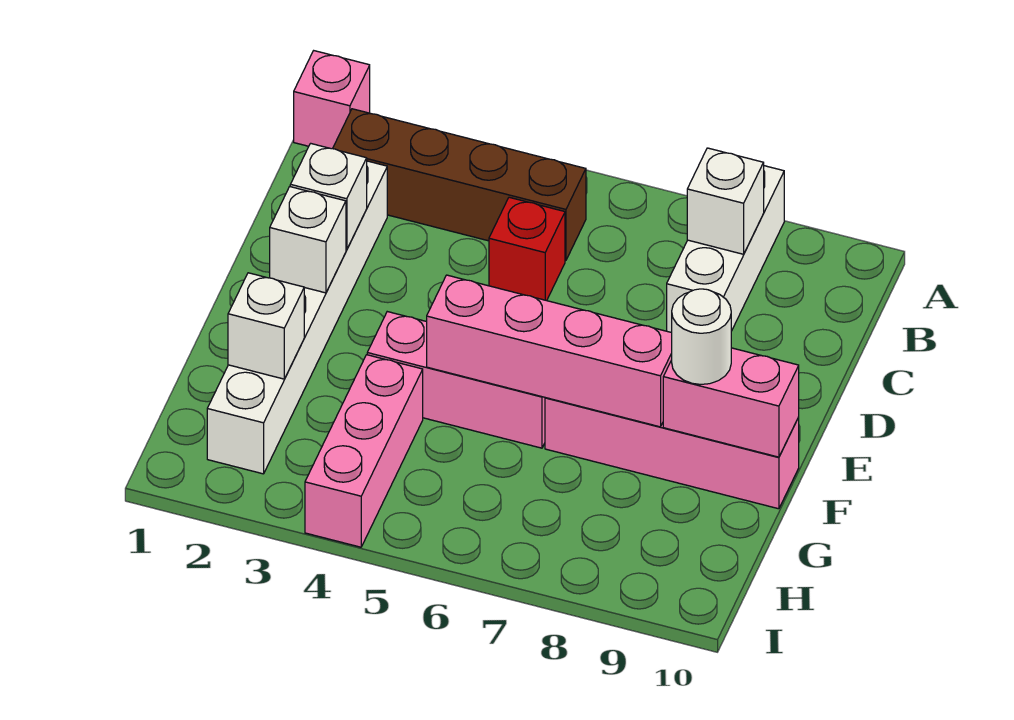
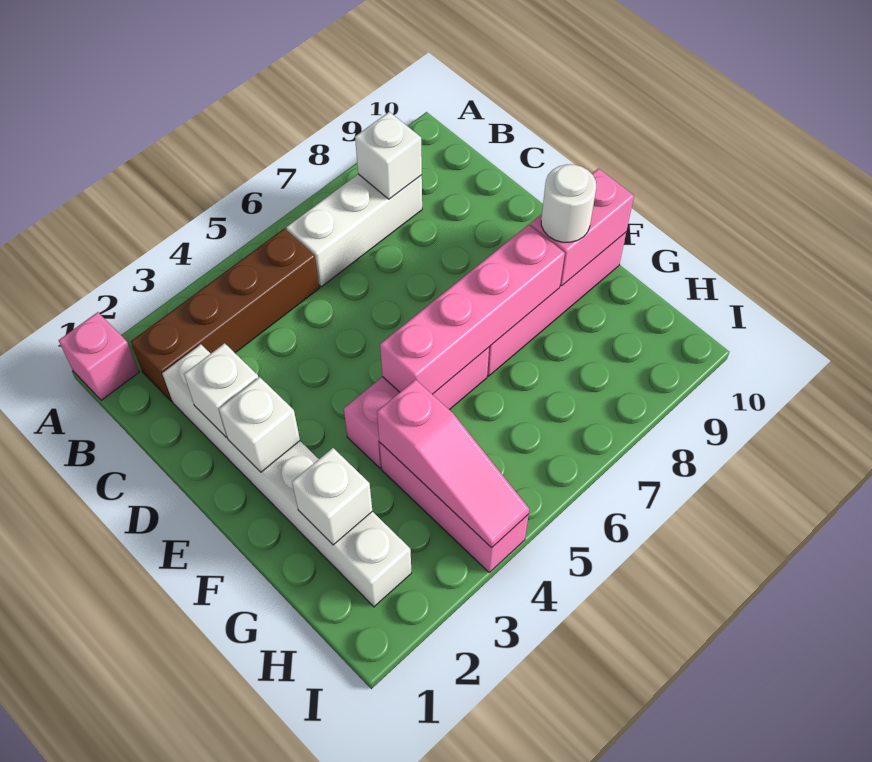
white brick A8:C8 level 1 -> white brick B6:B8 level 1
red brick C5 level 1 -> none
none -> pink slope G4:I4 level 2 top G

